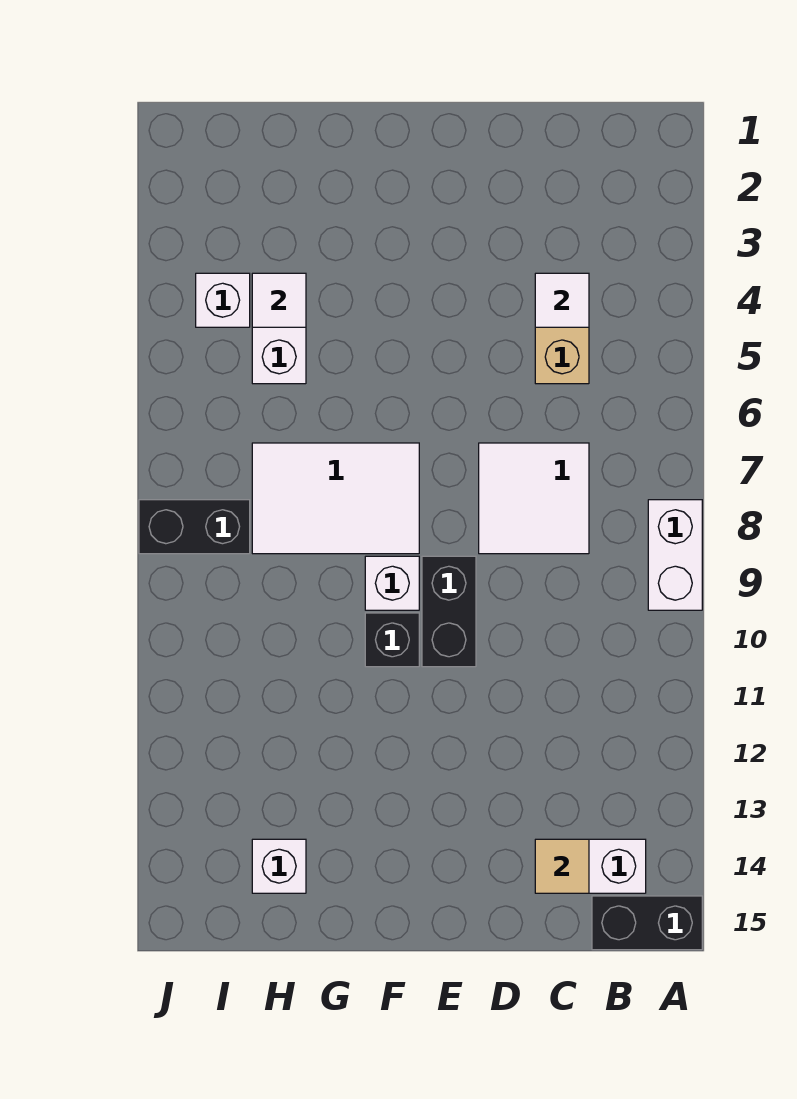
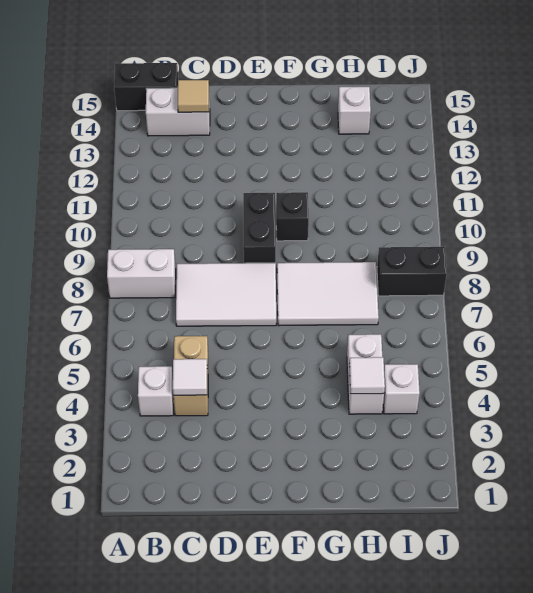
white brick A8:A9 level 1 -> white brick A8:B8 level 1
white tile C7:D8 level 1 -> white tile C7:E8 level 1
white brick F9 level 1 -> white brick B4 level 1

